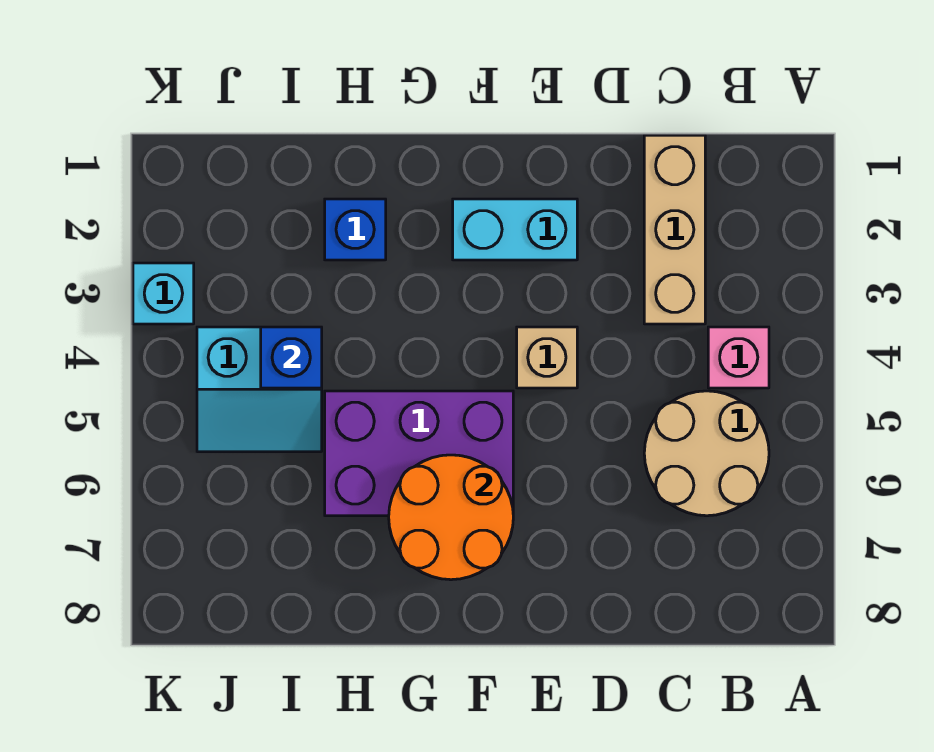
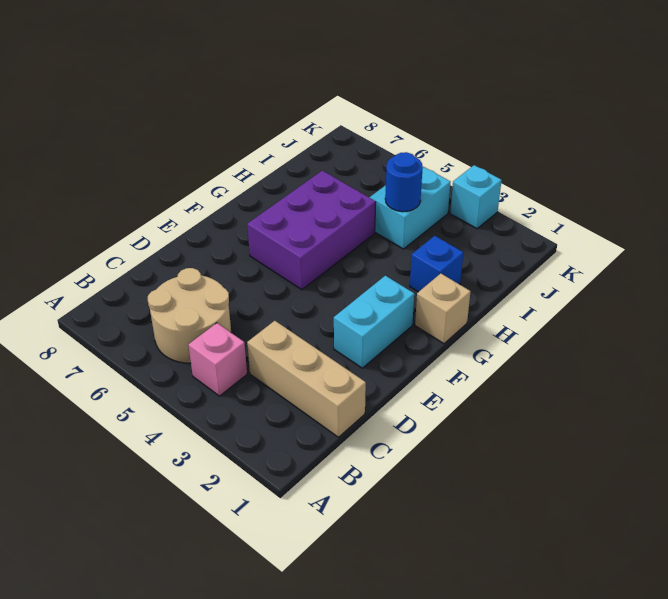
tan brick E4 level 1 -> tan brick G1 level 1
orange round brick F6:G7 level 2 -> none
blue brick I4 level 2 -> blue round brick I4 level 2

